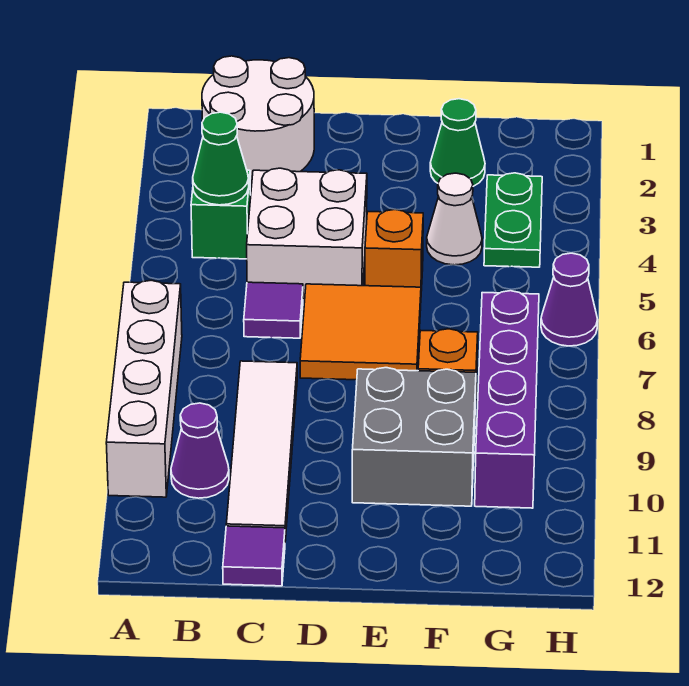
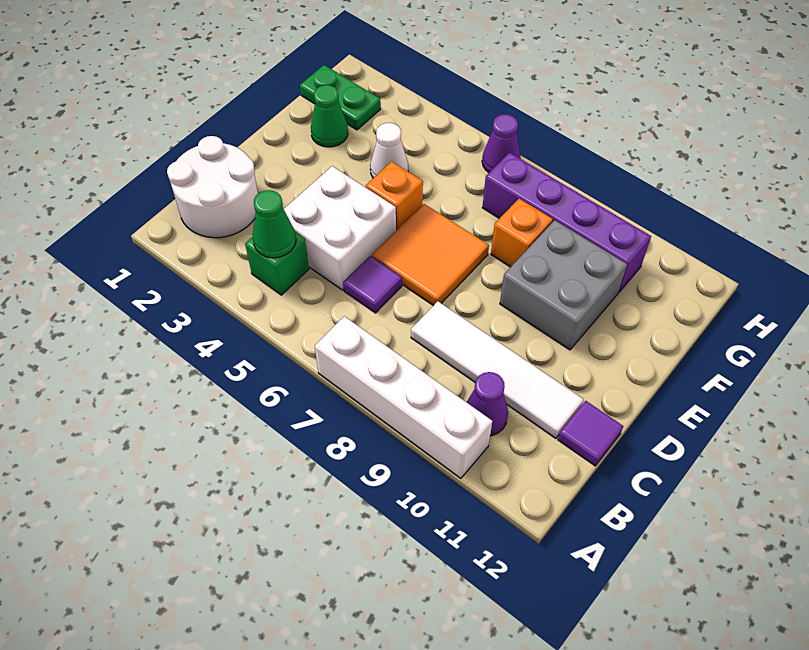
green plate G3:G4 level 1 -> green plate G1:G2 level 1

